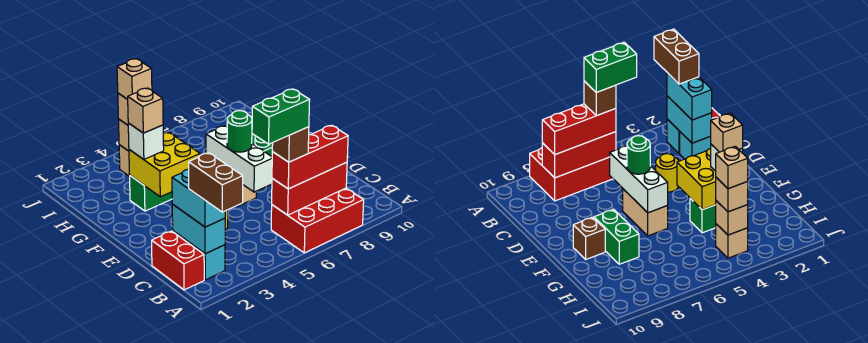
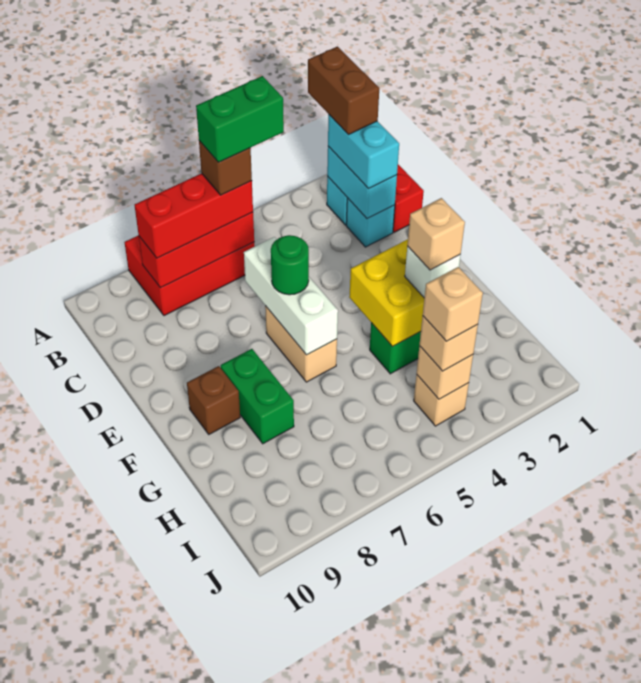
yellow round brick D4 level 1 -> none

